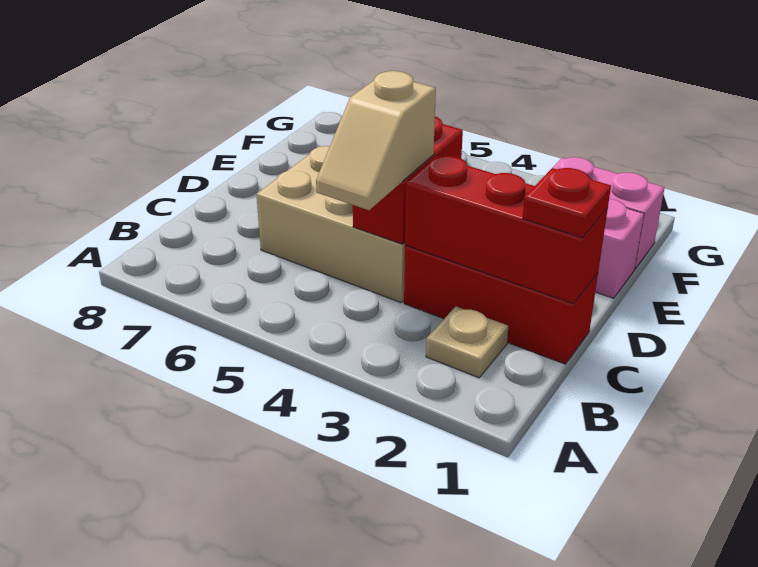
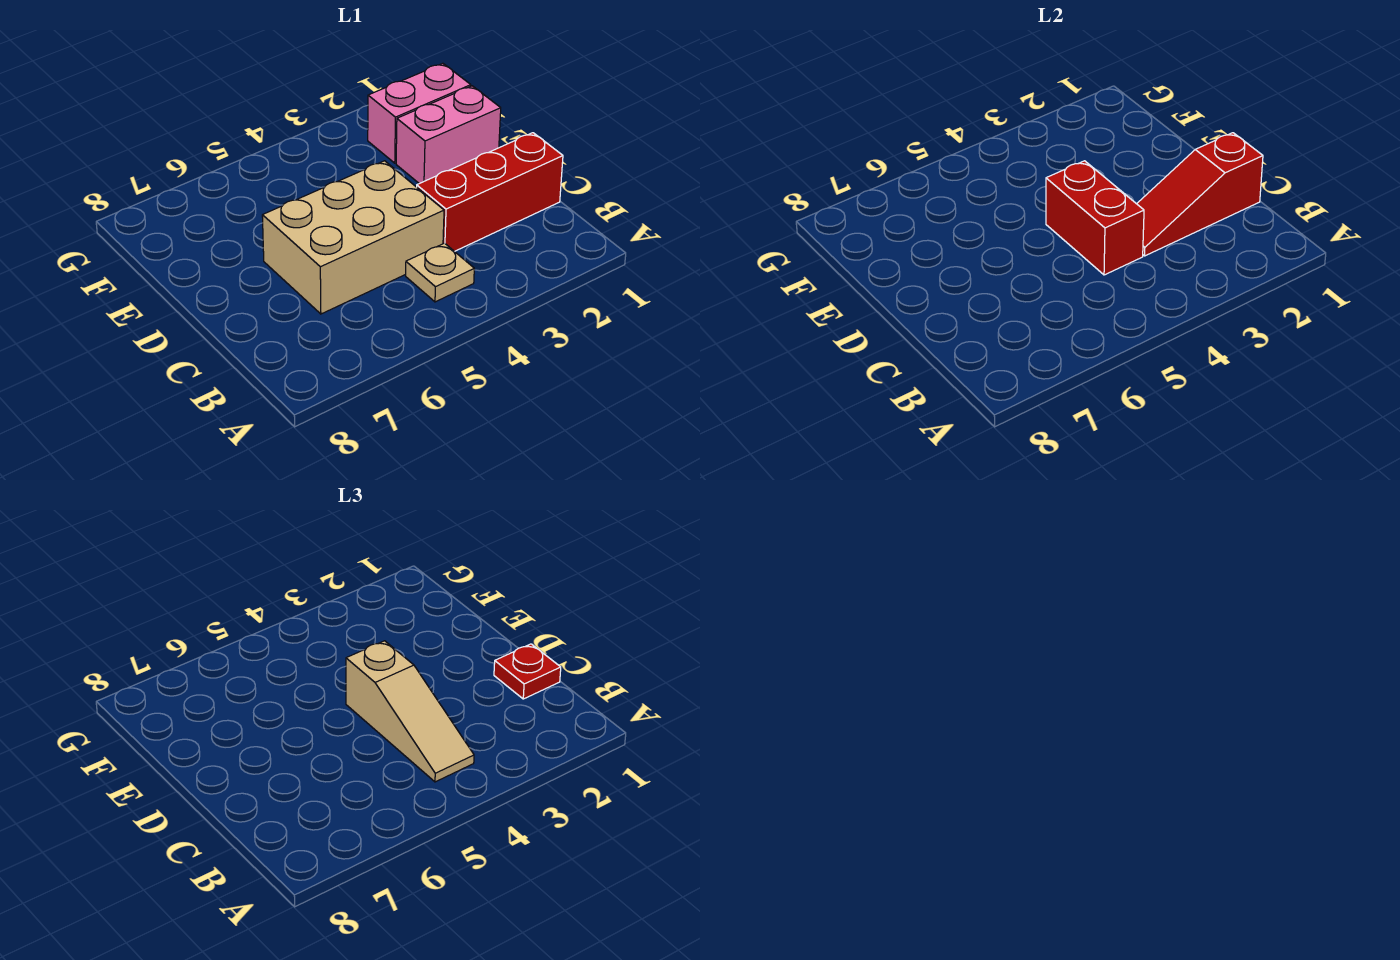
tan plate B2 level 1 -> tan plate B4 level 1
tan slope B4:C4 level 3 top C -> tan slope B4:D4 level 3 top D
red brick C1:C3 level 2 -> red slope C1:C3 level 2 top 1

